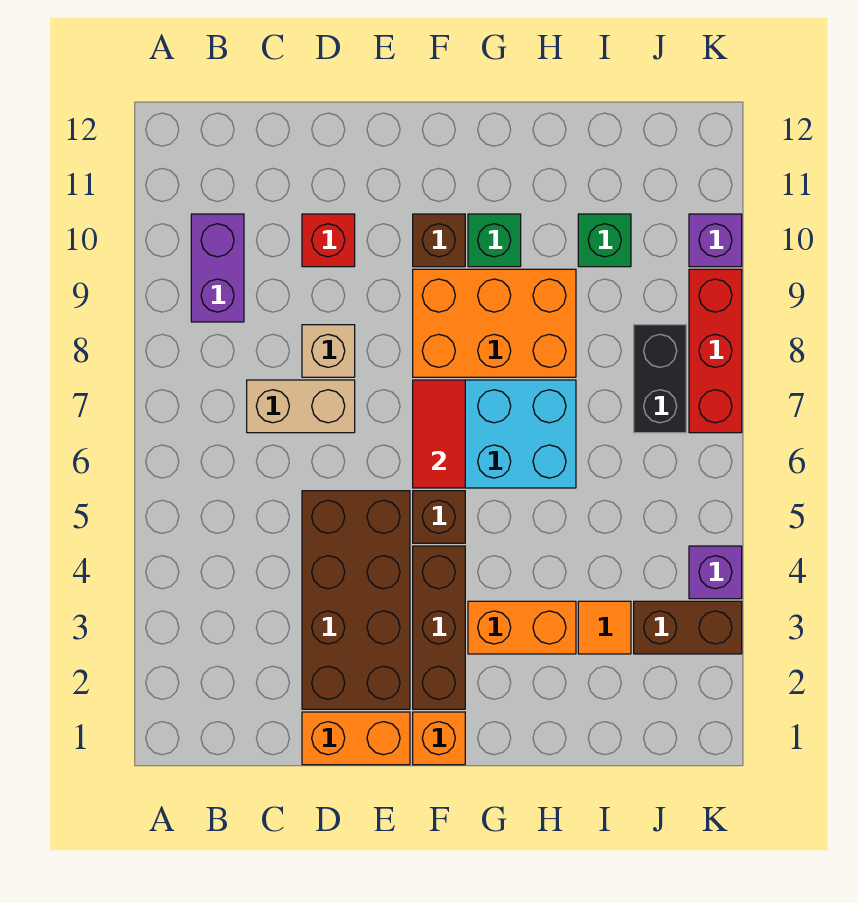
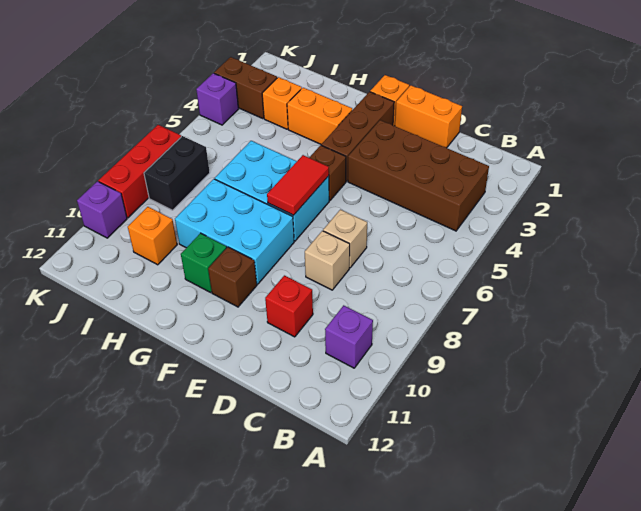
purple brick B9:B10 level 1 -> purple brick B10 level 1
tan brick C7:D7 level 1 -> tan brick D7 level 1
brown brick D2:E5 level 1 -> brown brick B3:E4 level 1
orange brick F8:H9 level 1 -> cyan brick F8:H9 level 1
orange tile I3 level 1 -> orange brick I3 level 1
green brick I10 level 1 -> orange brick I10 level 1

